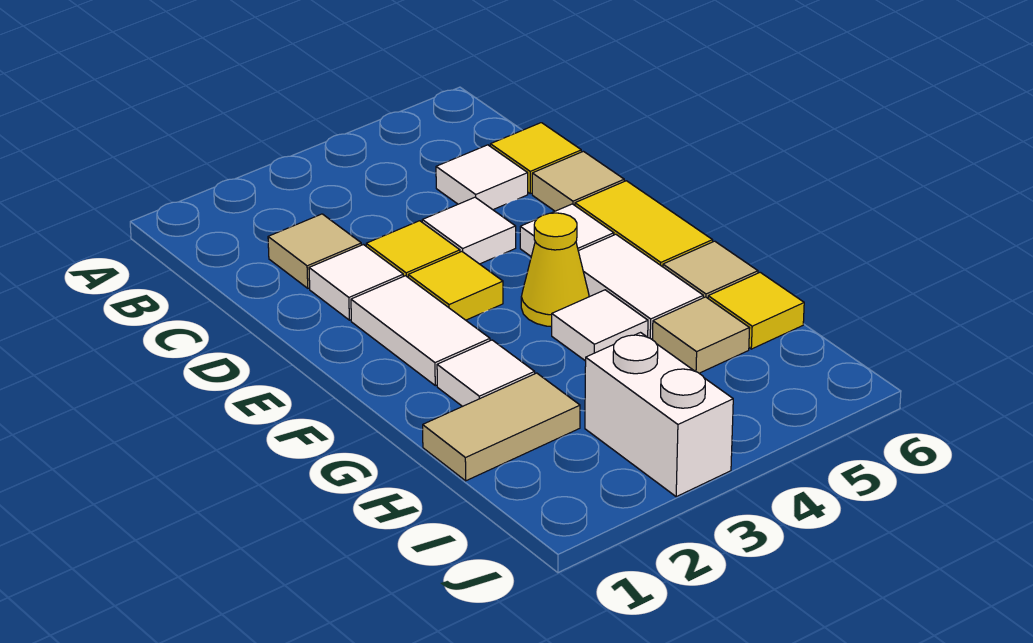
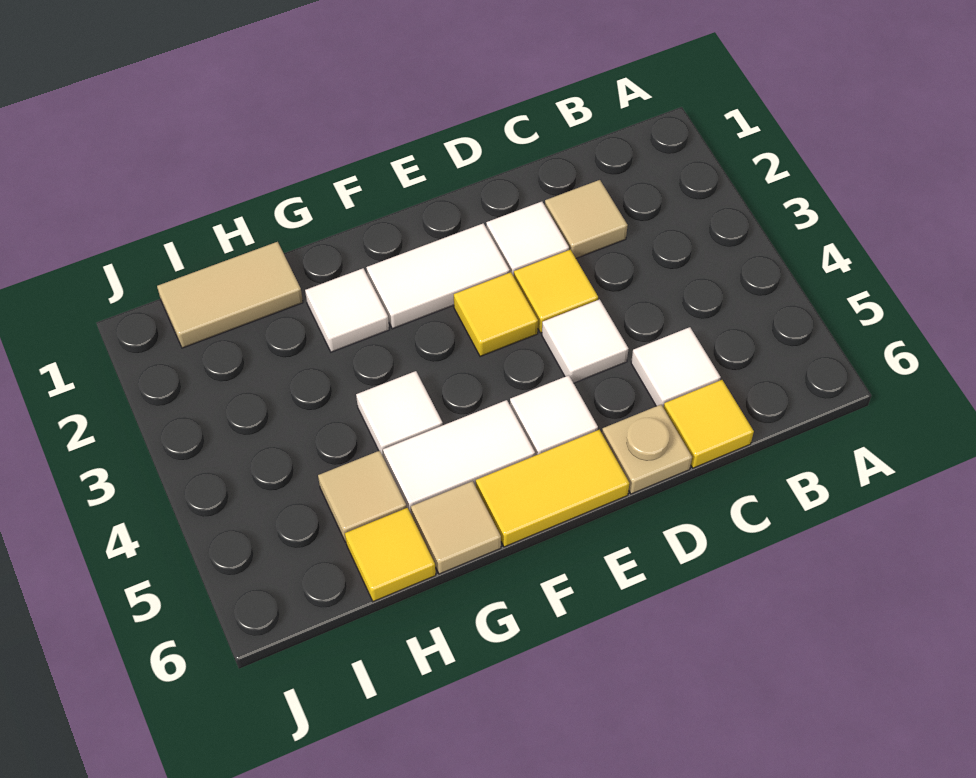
tan tile D6 level 1 -> tan plate D6 level 1
yellow cone F4 level 1 -> none
tan tile H1:H2 level 1 -> tan tile H1:I1 level 1
white brick I3:J3 level 1 -> none

